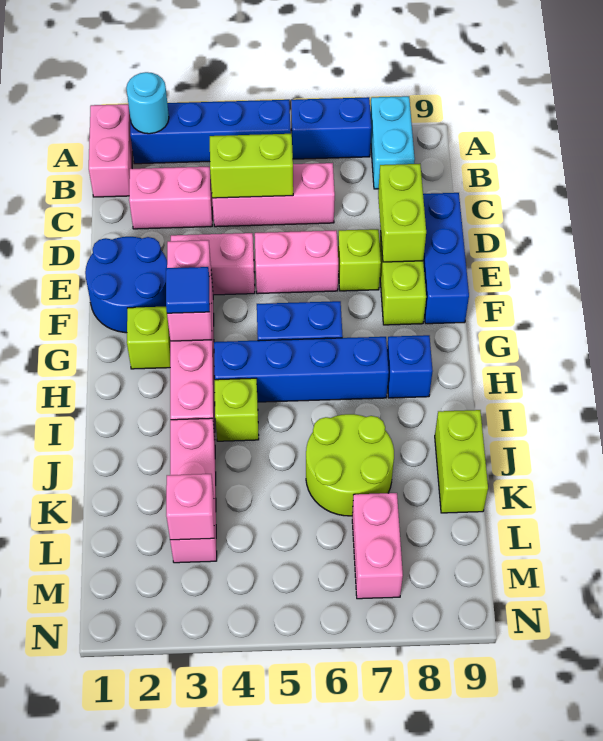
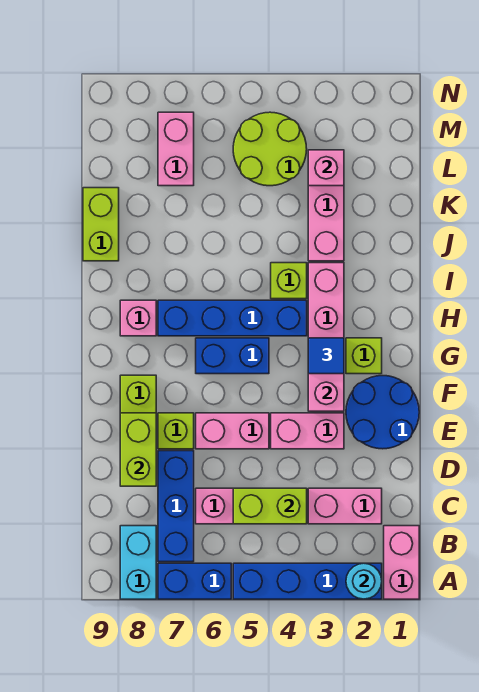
blue brick D9:F9 level 1 -> blue brick B7:D7 level 1
blue brick H8 level 1 -> pink brick H8 level 1
lime round brick J6:K7 level 1 -> lime round brick L4:M5 level 1

